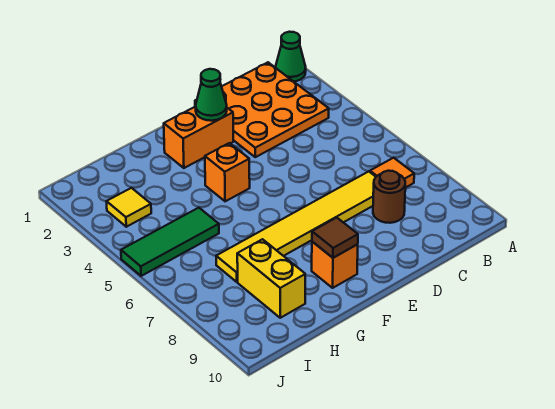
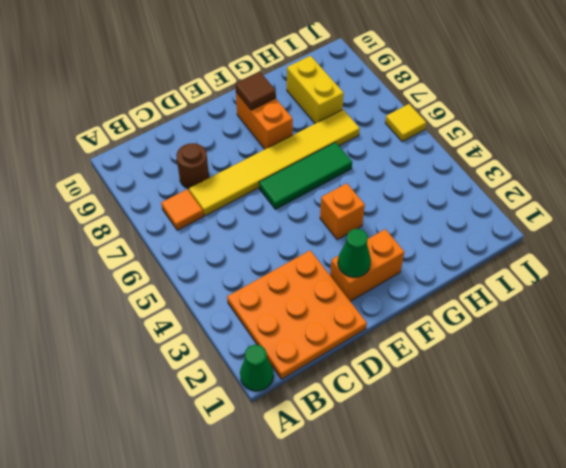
orange brick F9 level 1 -> orange brick F8:F9 level 1
green tile H5:J5 level 1 -> green tile E6:G6 level 1
yellow tile I3 level 1 -> yellow tile J6 level 1

